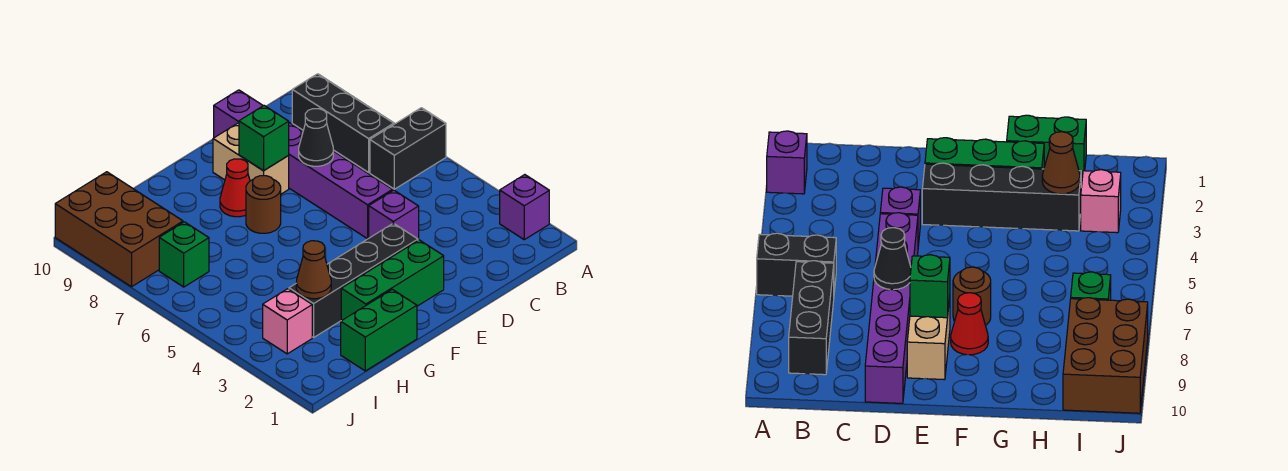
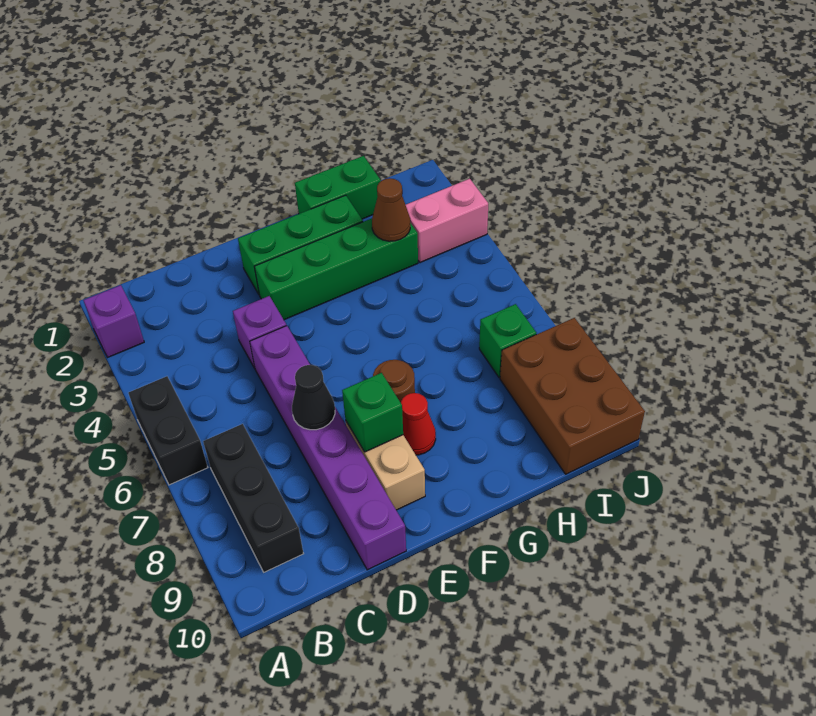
black brick A6:B6 level 1 -> black brick A5:A6 level 1
black brick E3:H3 level 1 -> green brick E3:H3 level 1
pink brick I3 level 1 -> pink brick I3:J3 level 1

